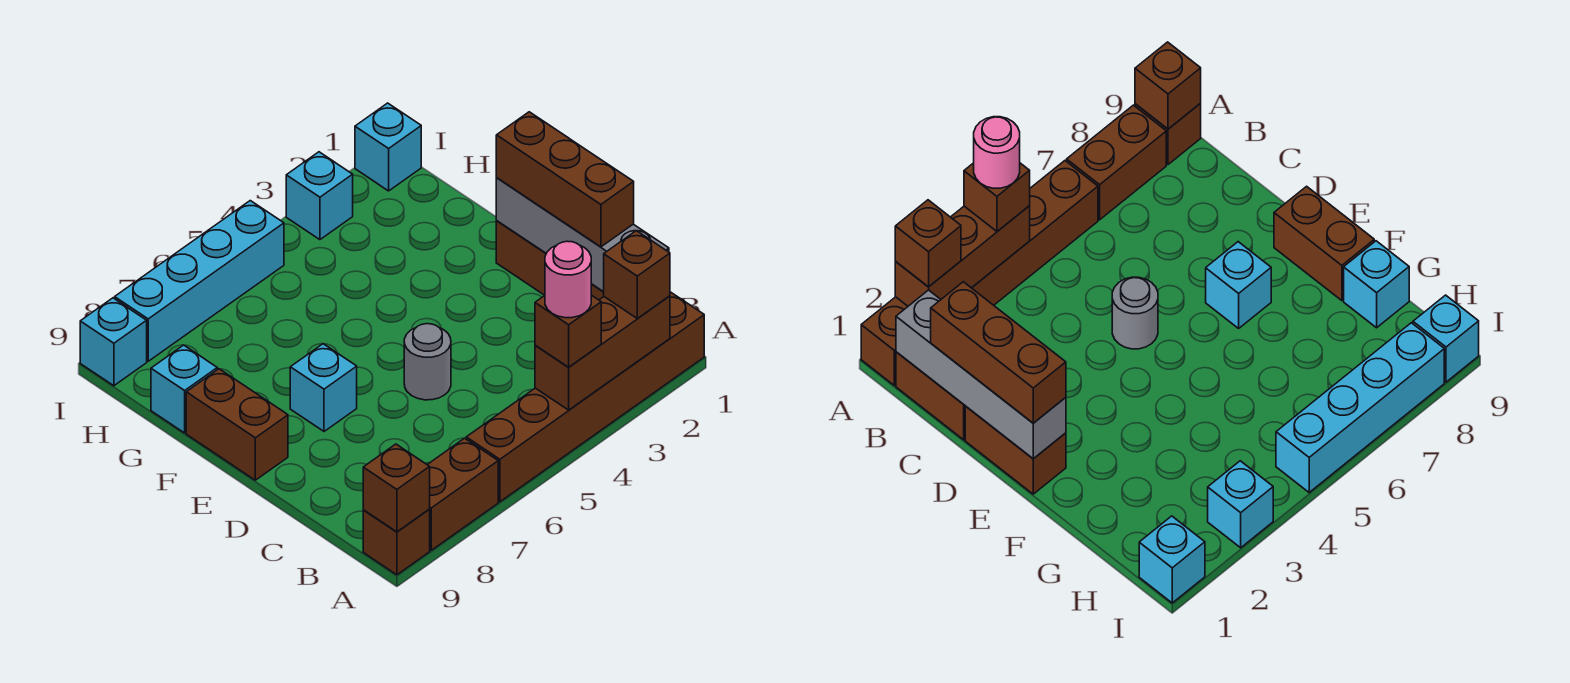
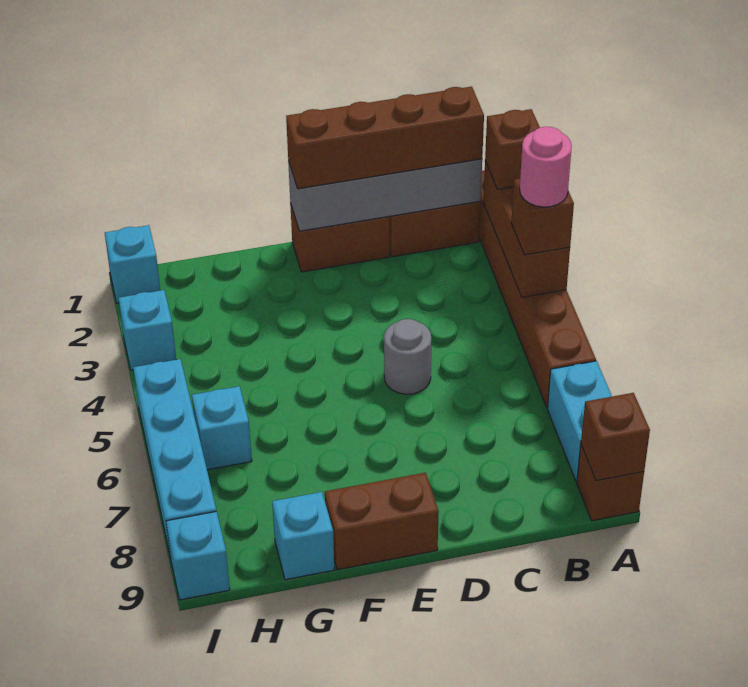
brown brick A7:A8 level 1 -> cyan brick A7:A8 level 1
brown brick C1:E1 level 3 -> brown brick B1:E1 level 3
cyan brick E7 level 1 -> cyan brick H6 level 1

